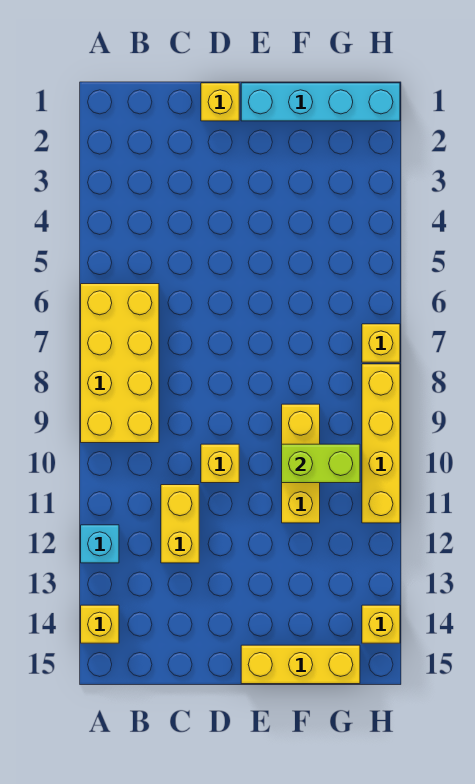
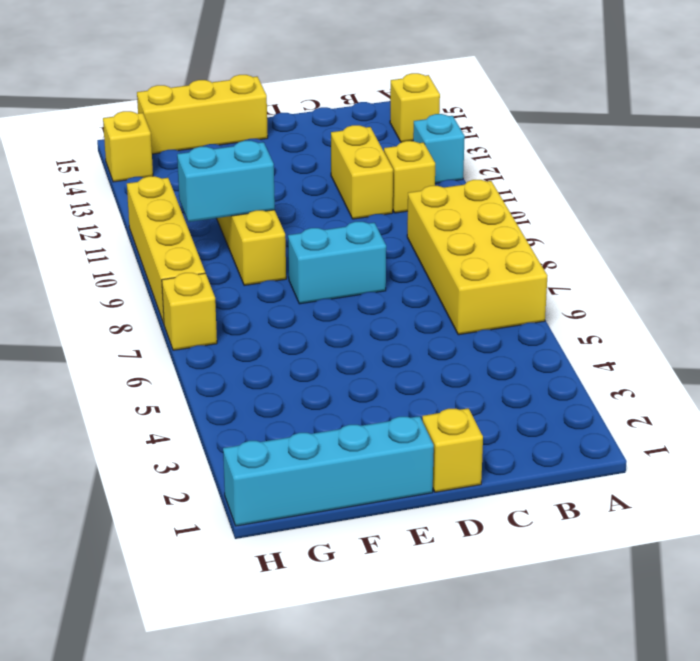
none -> cyan brick D8:E8 level 1
yellow brick D10 level 1 -> yellow brick B11 level 1
lime brick F10:G10 level 2 -> cyan brick F10:G10 level 2

